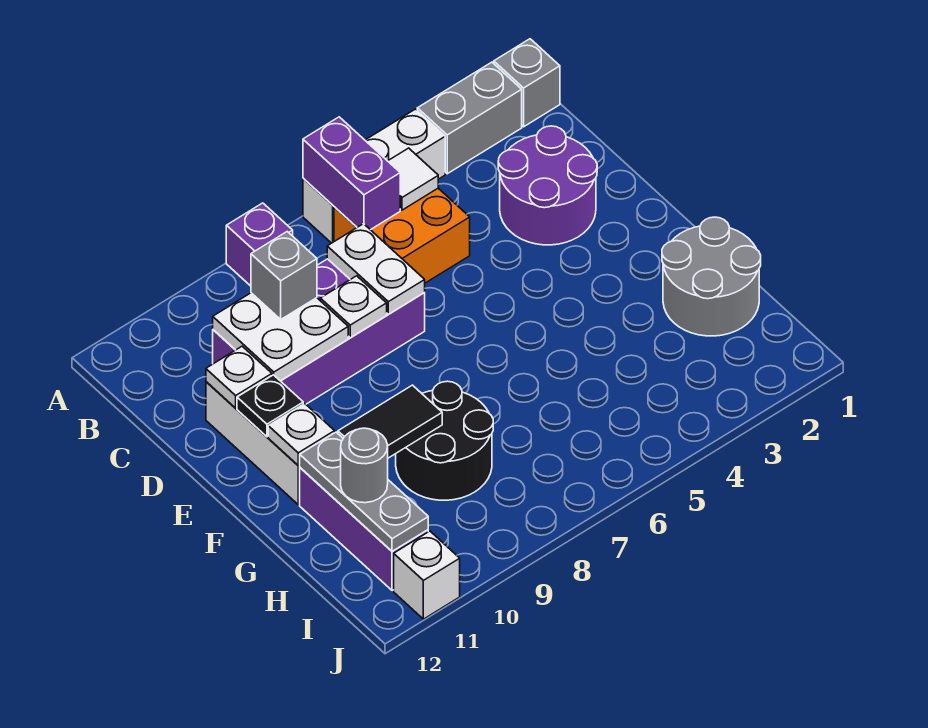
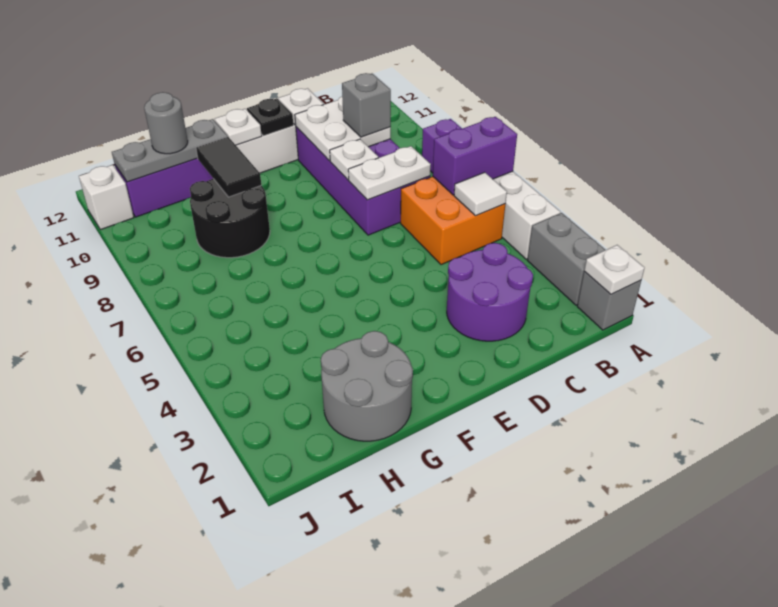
none -> white plate A1 level 2

